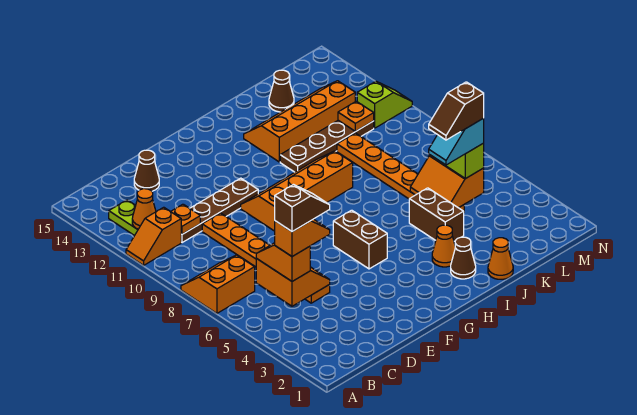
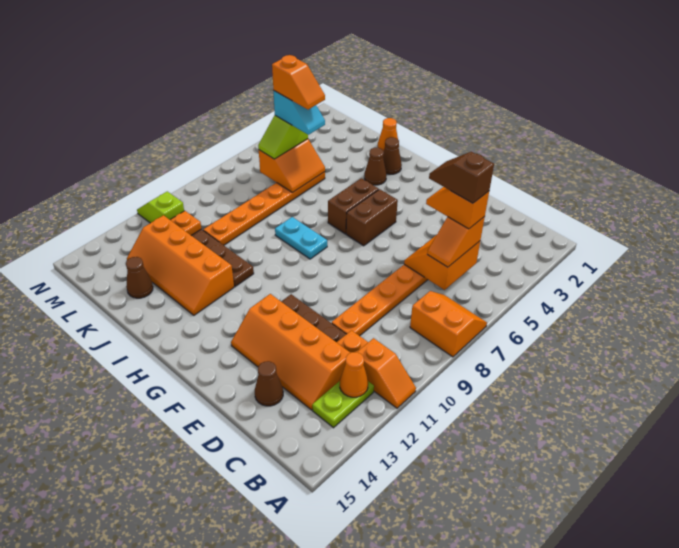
orange slope A7:B8 level 1 top 7 -> orange slope A7:B8 level 1 top 8
orange slope F9:I10 level 1 top 9 -> orange slope C12:F13 level 1 top 12
none -> cyan plate H8:I8 level 1
orange cone I3 level 1 -> brown cone I3 level 1
brown brick J4:J5 level 1 -> brown brick H5:H6 level 1
brown slope K5:L5 level 5 top L -> orange slope K5:L5 level 5 top L

